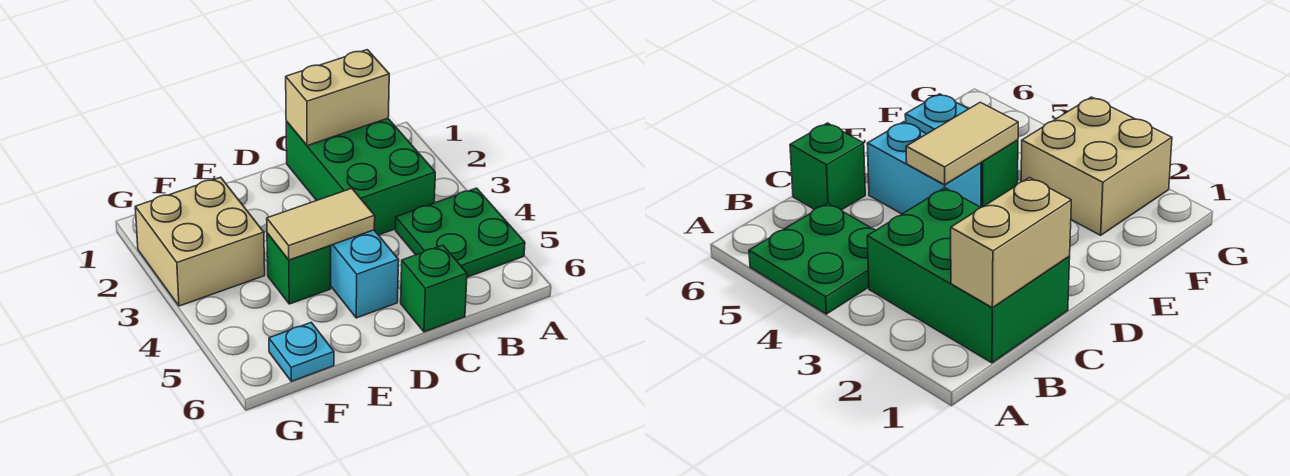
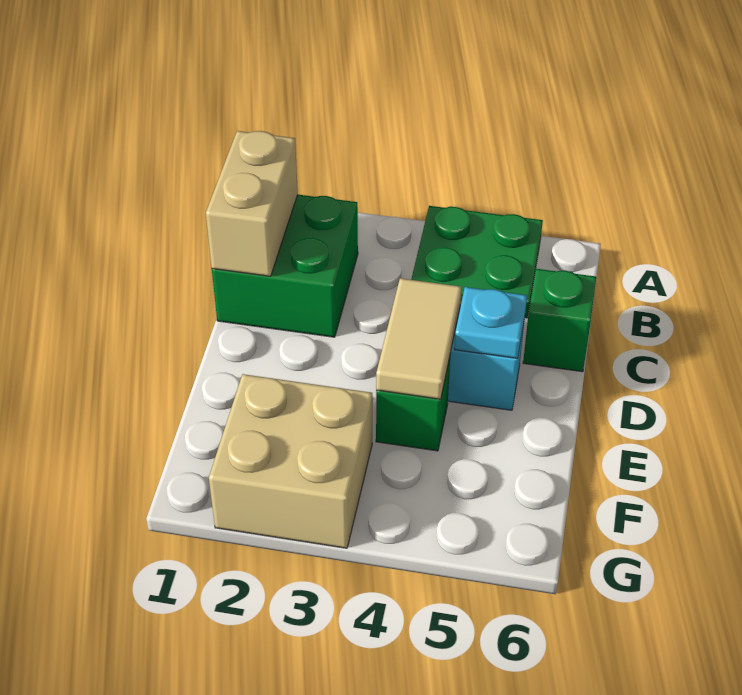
green brick B1:C3 level 1 -> green brick B1:C2 level 1
cyan plate F6 level 1 -> cyan plate D5 level 2

